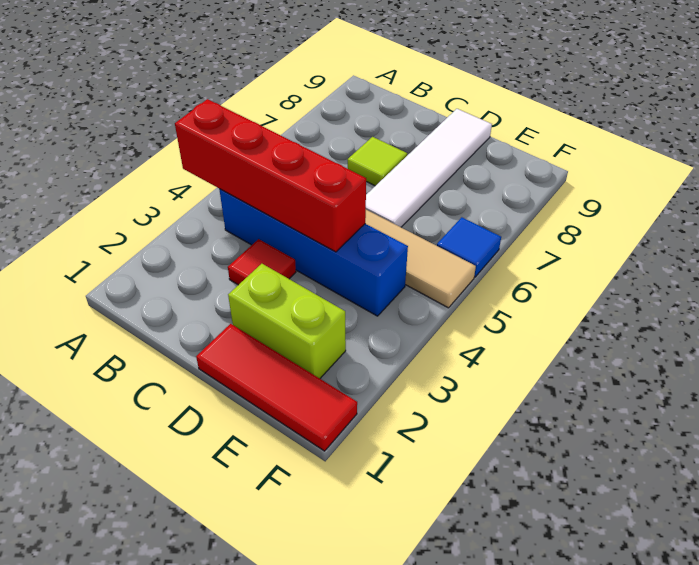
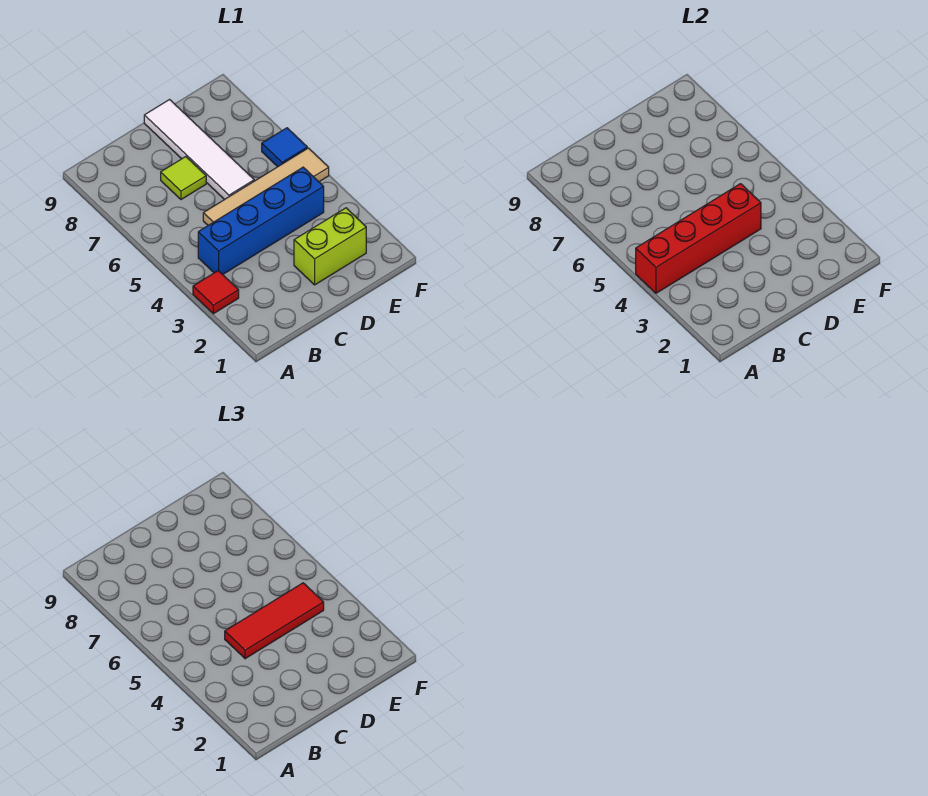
red tile C3 level 1 -> red tile A3 level 1
red tile D1:F1 level 1 -> red tile C4:E4 level 3

